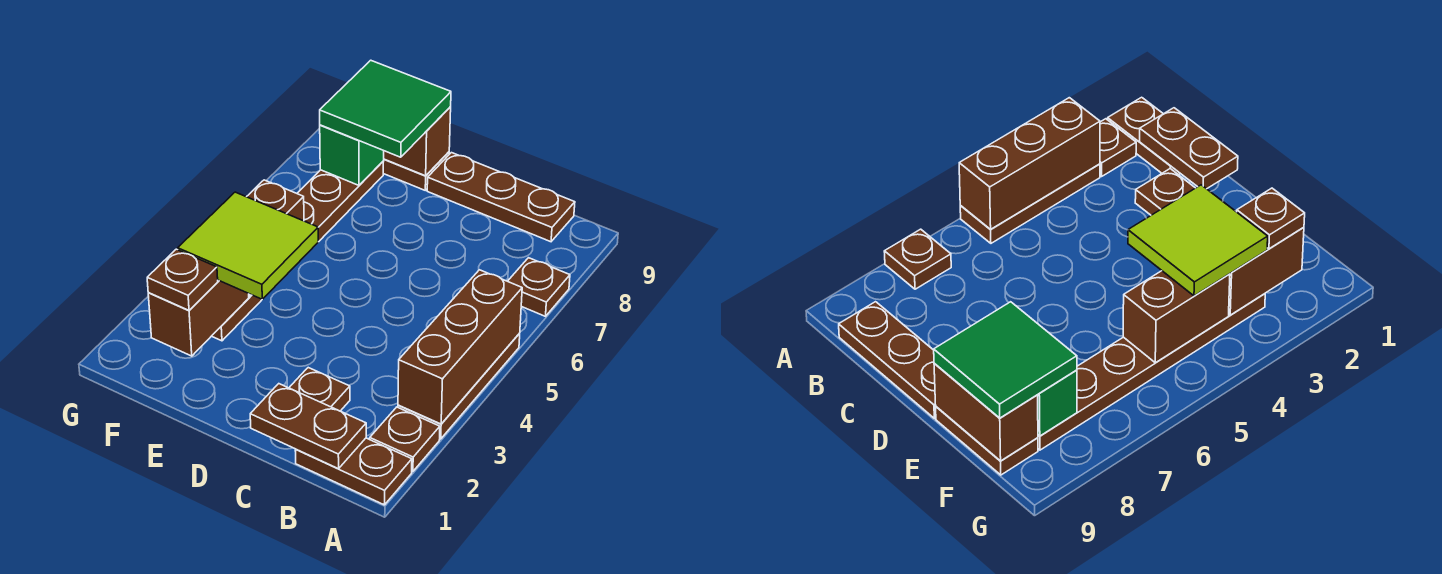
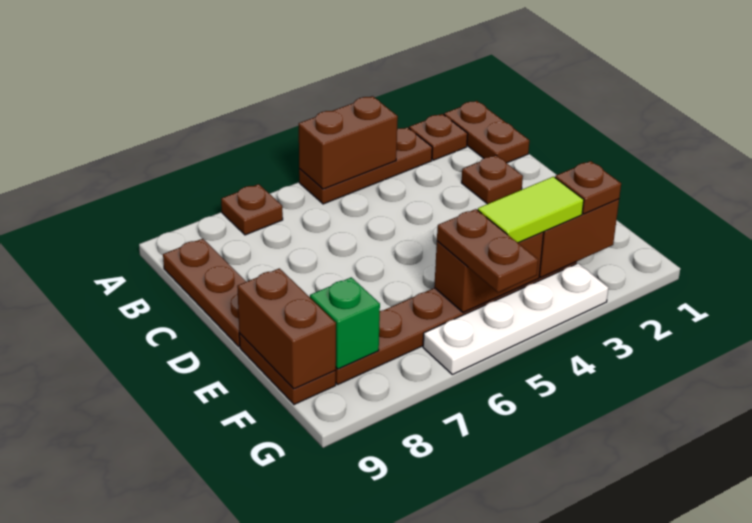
brown brick A3:A5 level 2 -> brown brick A4:A5 level 2
brown plate B1:C1 level 2 -> brown plate F5:G5 level 3
lime tile E3:F4 level 3 -> lime tile F3:F4 level 3
green tile E8:F9 level 3 -> none
none -> white plate G3:G6 level 1

